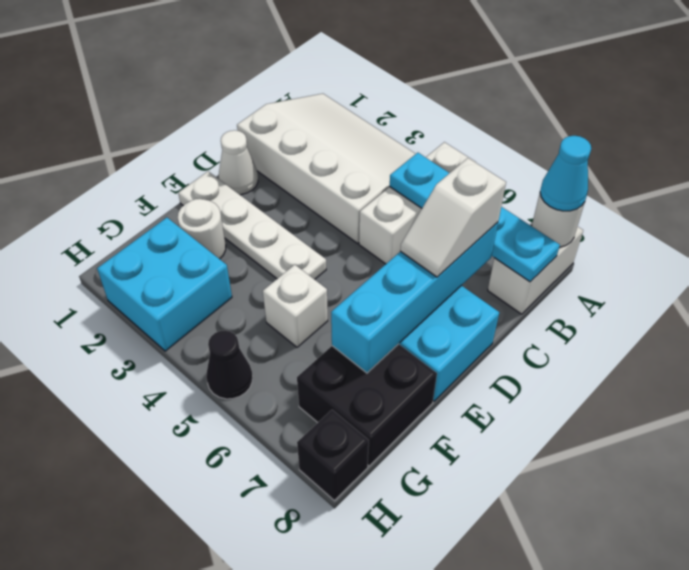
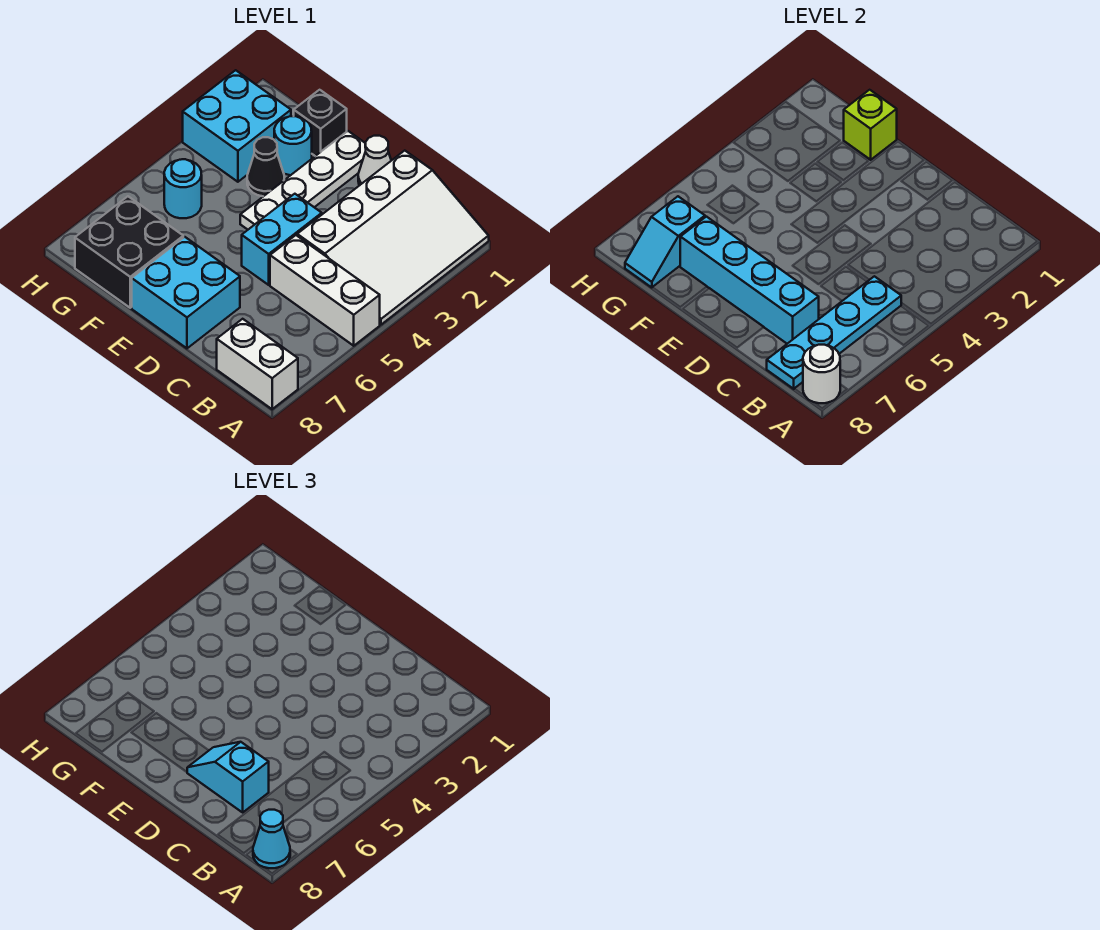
white slope C7:D7 level 3 top C -> cyan slope C7:D7 level 3 top C
none -> cyan brick D4:D5 level 1
none -> lime brick F1 level 2
white round brick F2 level 1 -> cyan round brick F2 level 1
white brick F5 level 1 -> none
none -> cyan round brick G5 level 1
none -> cyan slope G7:G8 level 2 top 7
black cone H5 level 1 -> black cone F3 level 1
black brick H8 level 1 -> black brick F1 level 1

